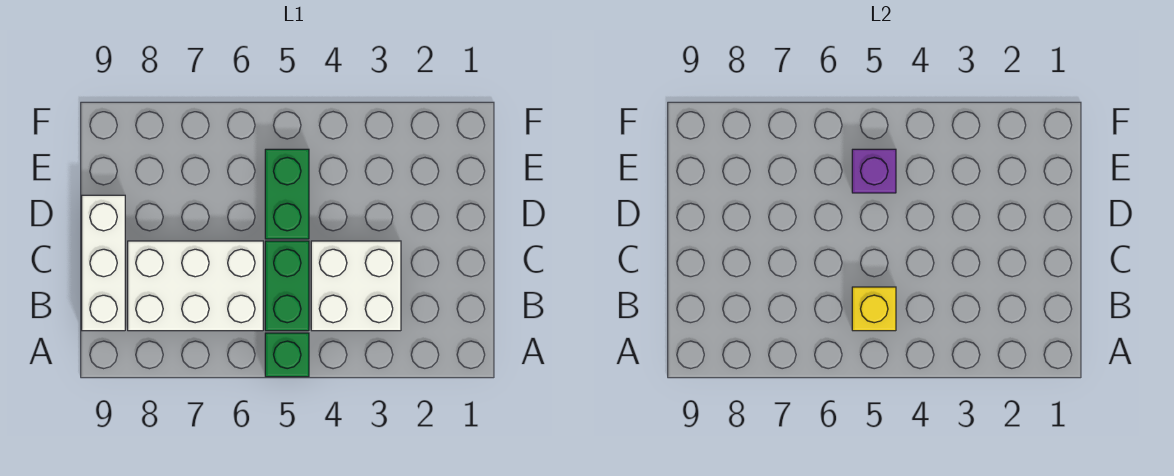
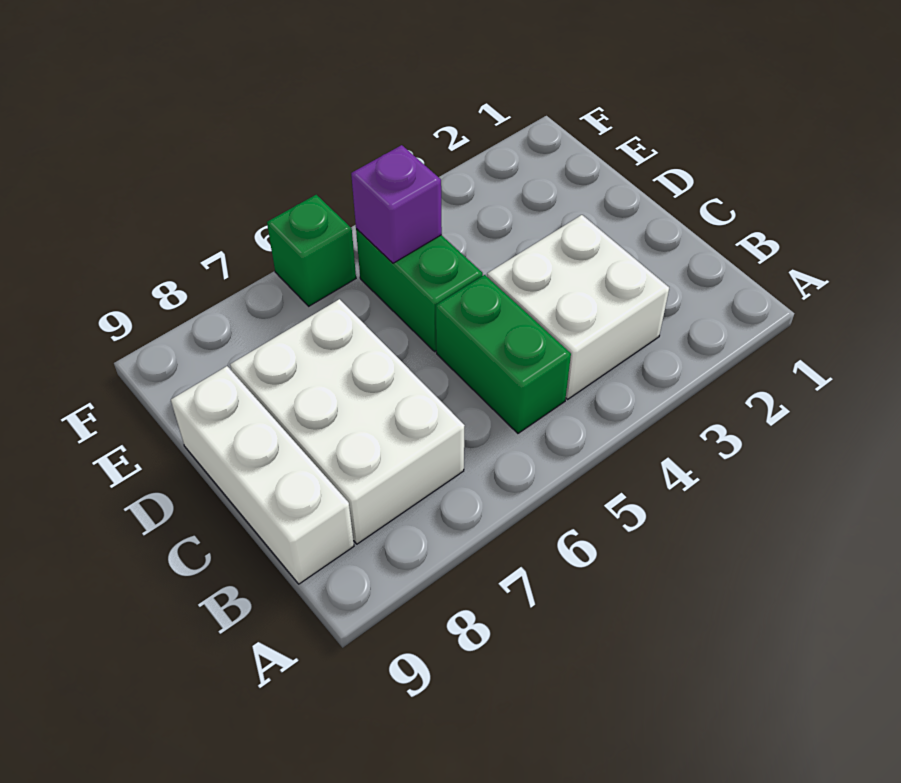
green brick A5 level 1 -> green brick F6 level 1
yellow brick B5 level 2 -> none
white brick B6:C8 level 1 -> white brick B7:D8 level 1

